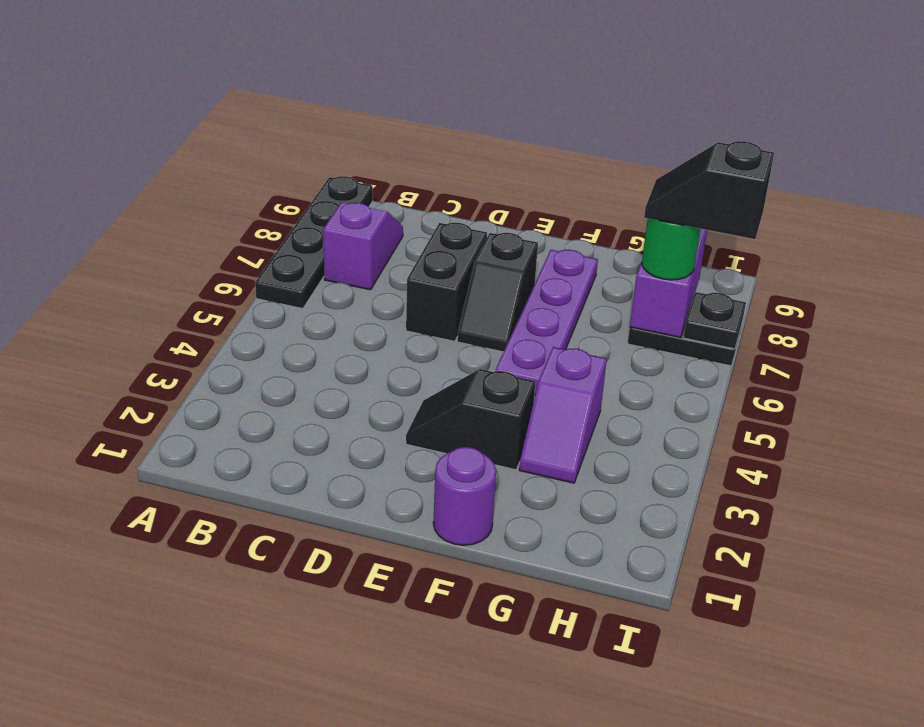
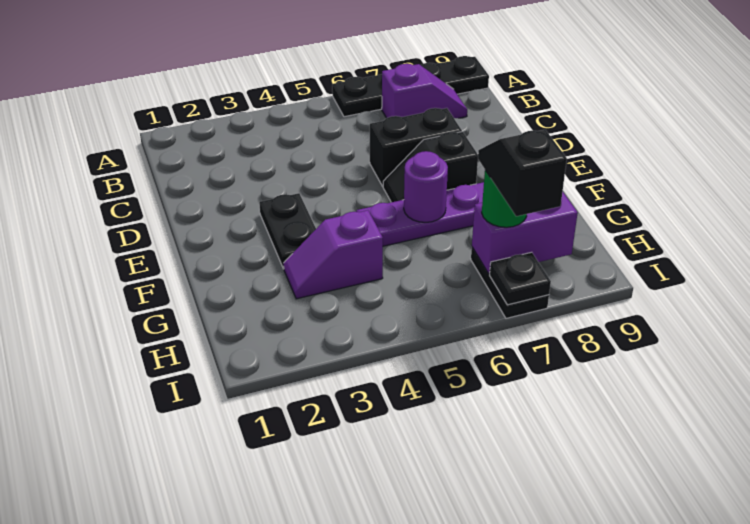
black slope E3:F3 level 1 top F -> black plate E3:F3 level 1
purple round brick F1 level 1 -> purple round brick F6 level 2

